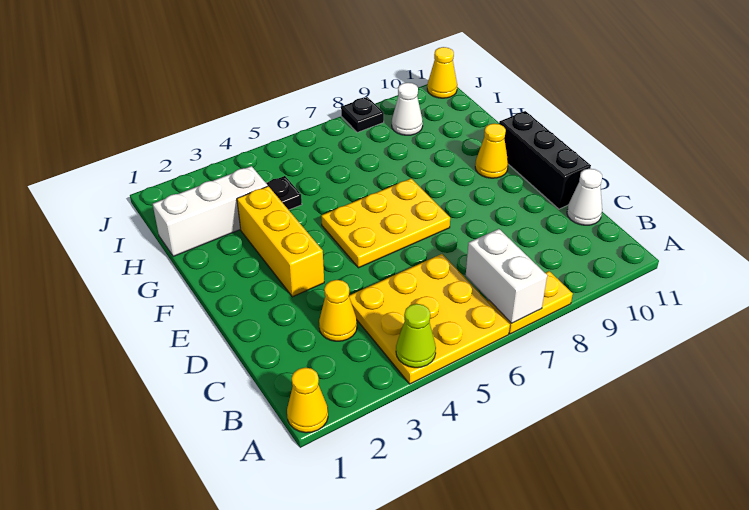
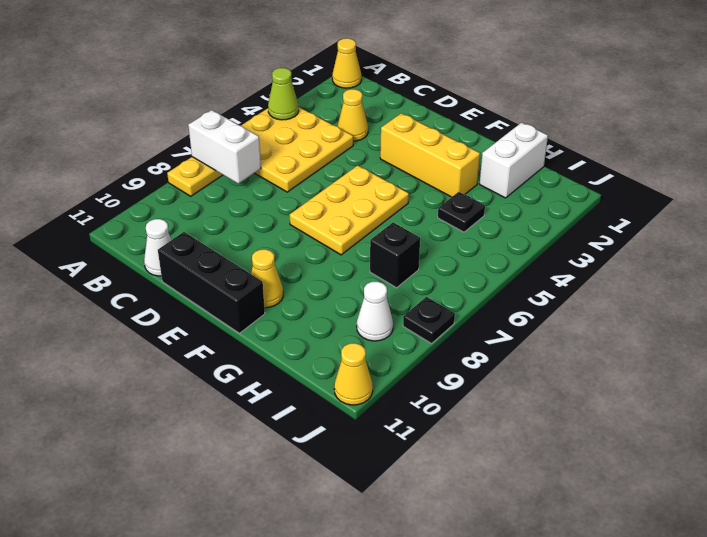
white brick H1:H3 level 1 -> white brick H1:H2 level 1
none -> black brick H7 level 1

